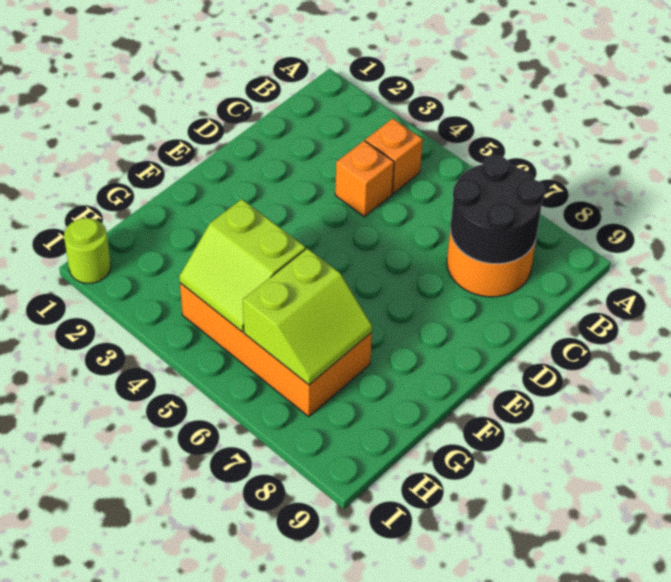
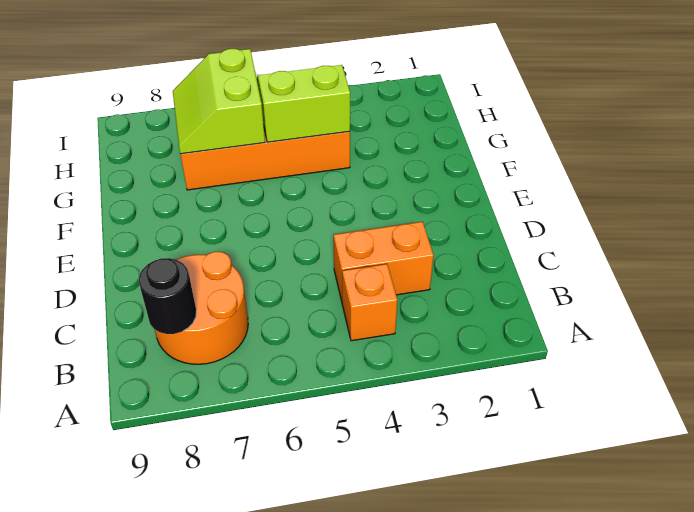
black round brick B7:C8 level 2 -> black round brick B8 level 2
orange brick C4 level 1 -> orange brick C3:C4 level 1
lime round brick I1 level 1 -> none

